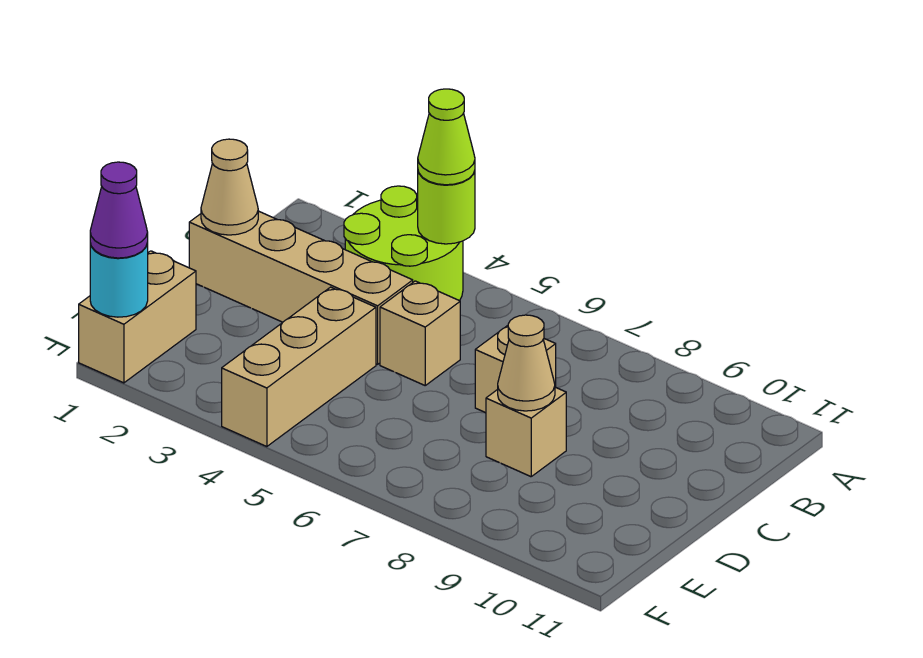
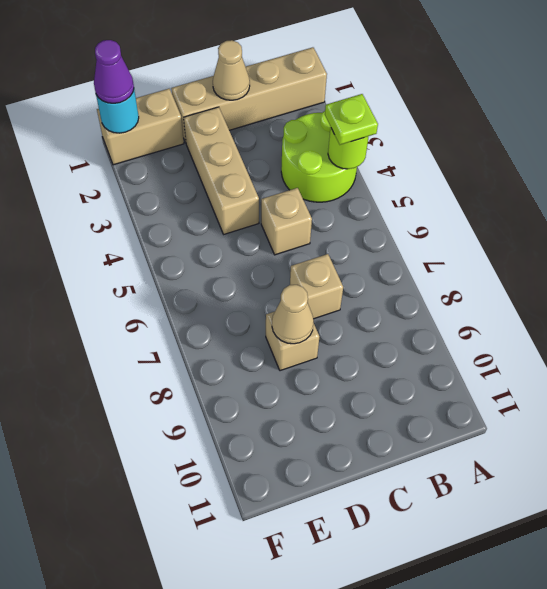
lime cone A4 level 3 -> lime plate A4 level 3
tan brick C1:C4 level 1 -> tan brick A1:D1 level 1
tan brick D4:F4 level 1 -> tan brick D2:D4 level 1

